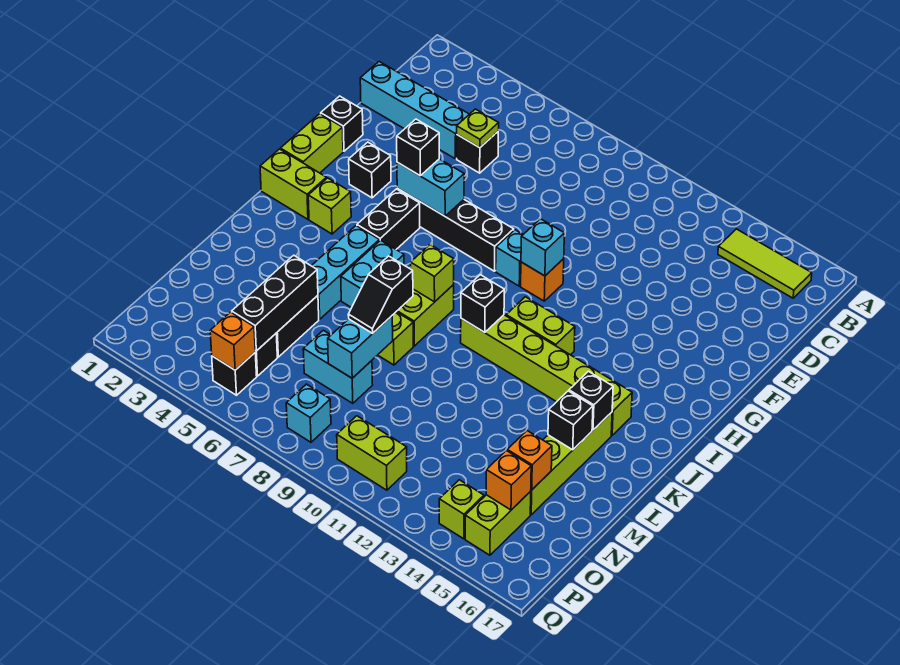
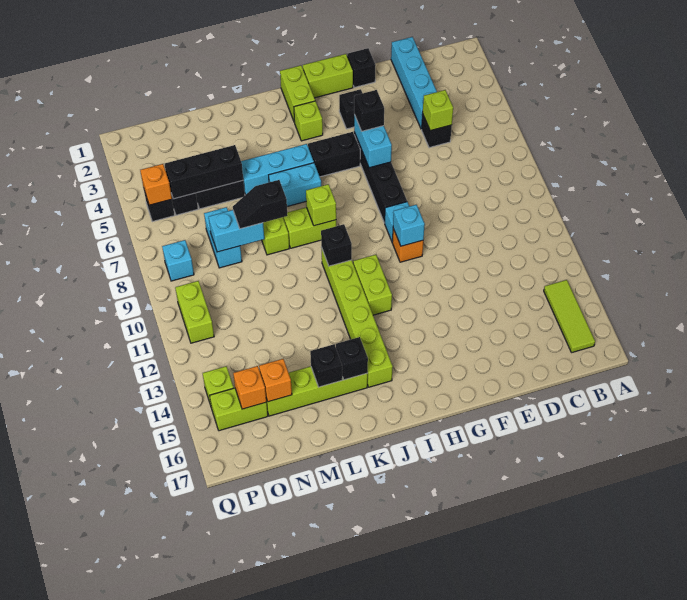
lime plate D5 level 2 -> lime brick D5 level 2

